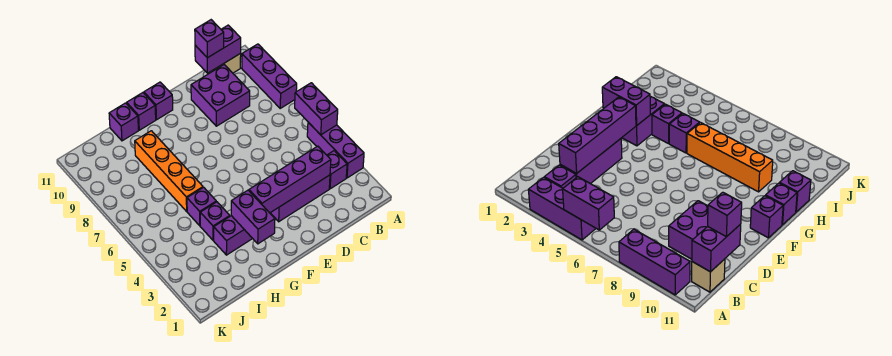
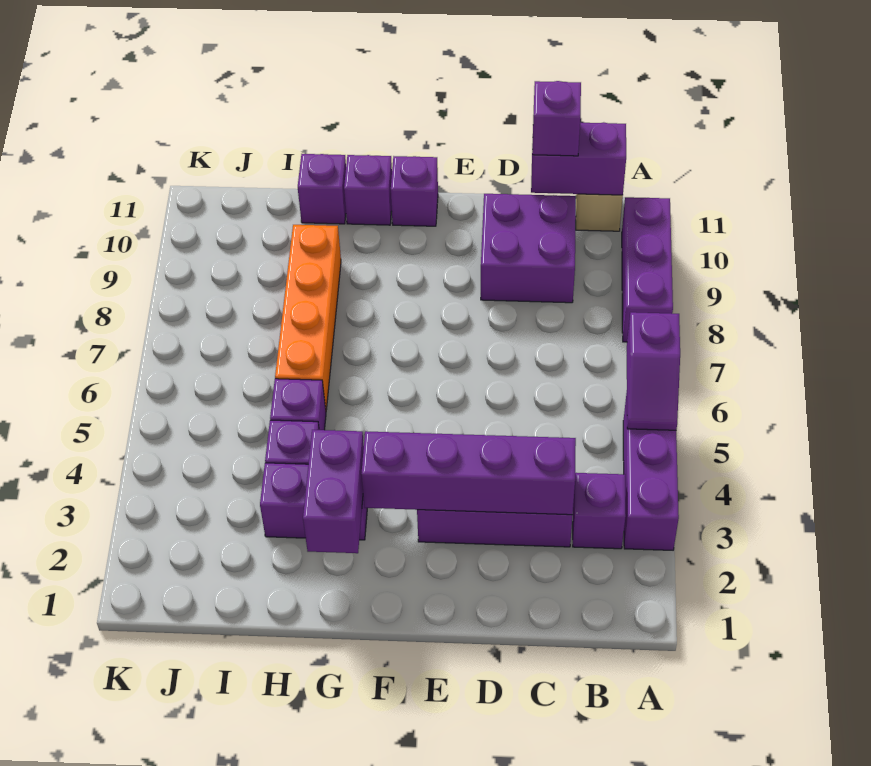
purple brick A5:A6 level 2 -> purple slope A5:A6 level 2 top 6

